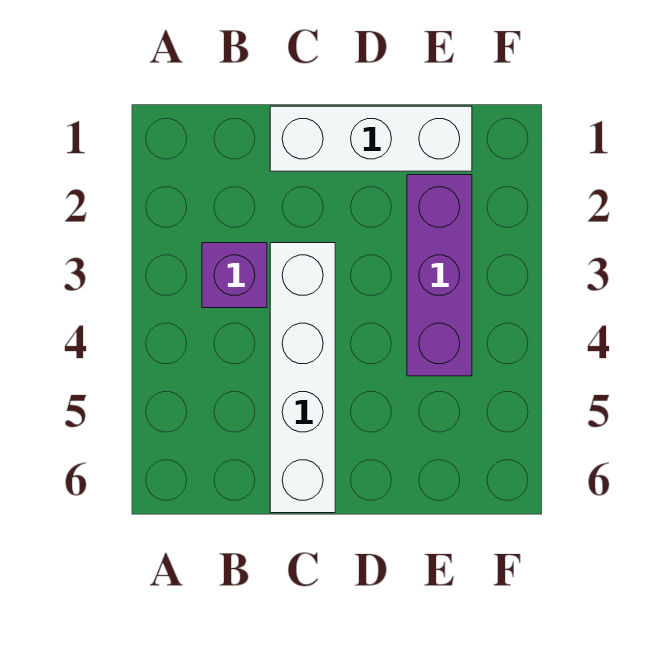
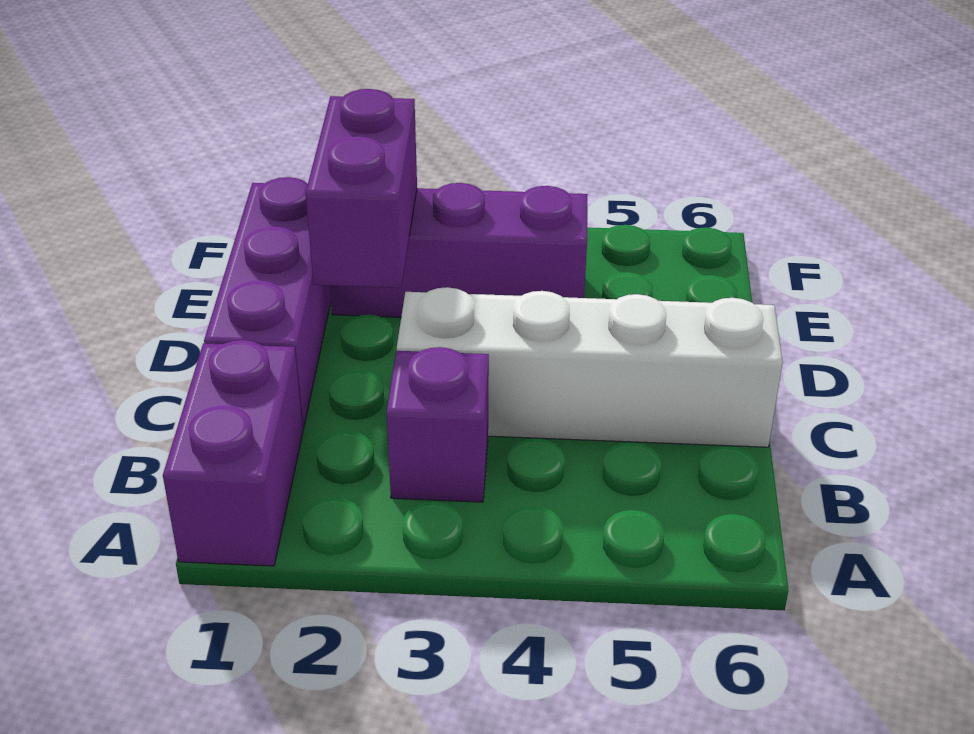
none -> purple brick A1:B1 level 1
white brick C1:E1 level 1 -> purple brick C1:E1 level 1
none -> purple brick D2:E2 level 2

